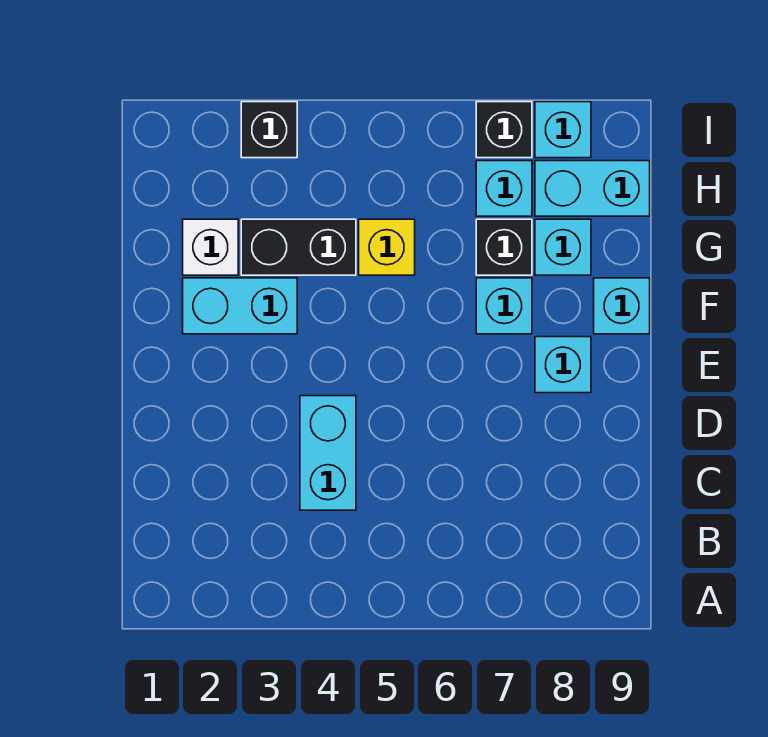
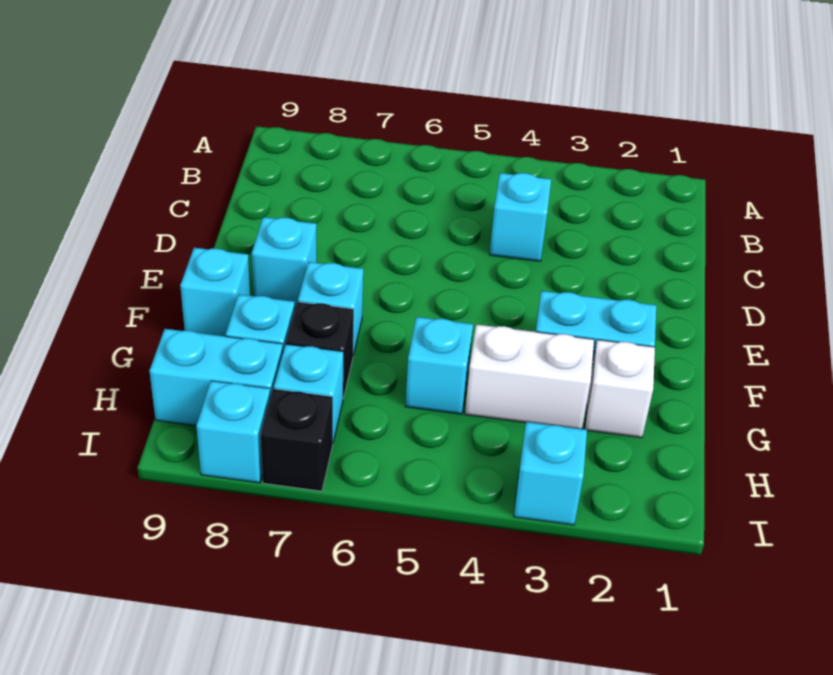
cyan brick C4:D4 level 1 -> cyan brick C4 level 1
black brick G3:G4 level 1 -> white brick G3:G4 level 1
yellow brick G5 level 1 -> cyan brick G5 level 1
black brick I3 level 1 -> cyan brick I3 level 1

